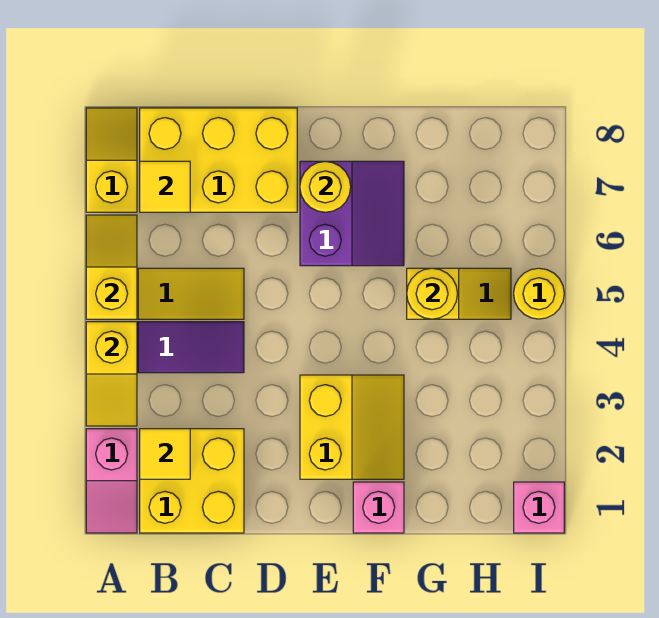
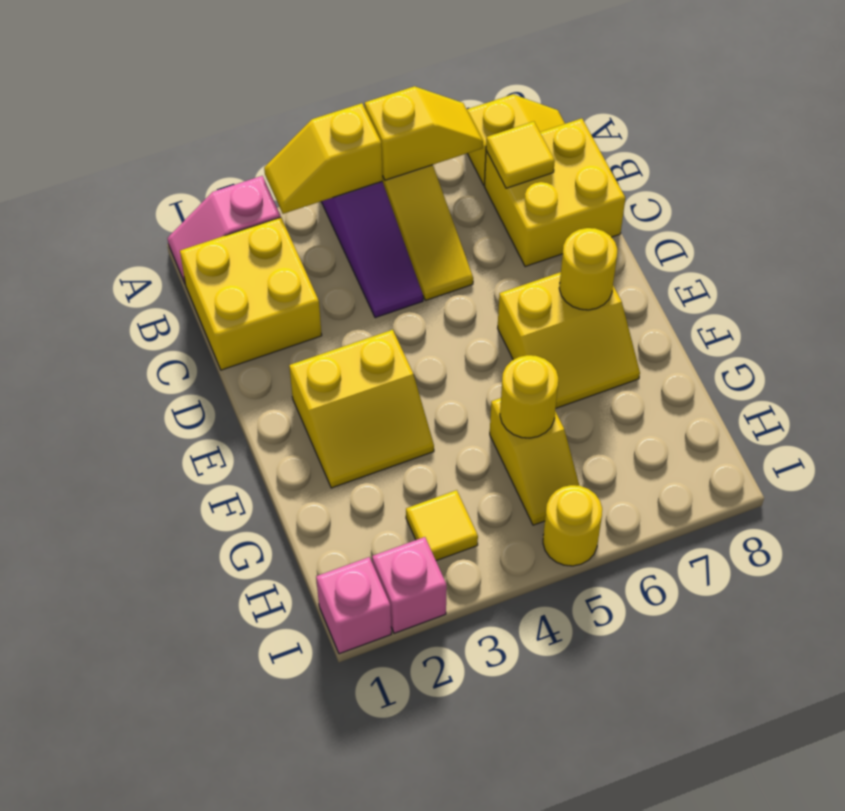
yellow tile B2 level 2 -> yellow tile H3 level 1
yellow brick B7:D8 level 1 -> yellow brick B7:C8 level 1
purple slope E6:F7 level 1 top E -> yellow slope E6:F7 level 1 top E
pink brick F1 level 1 -> pink brick I2 level 1

